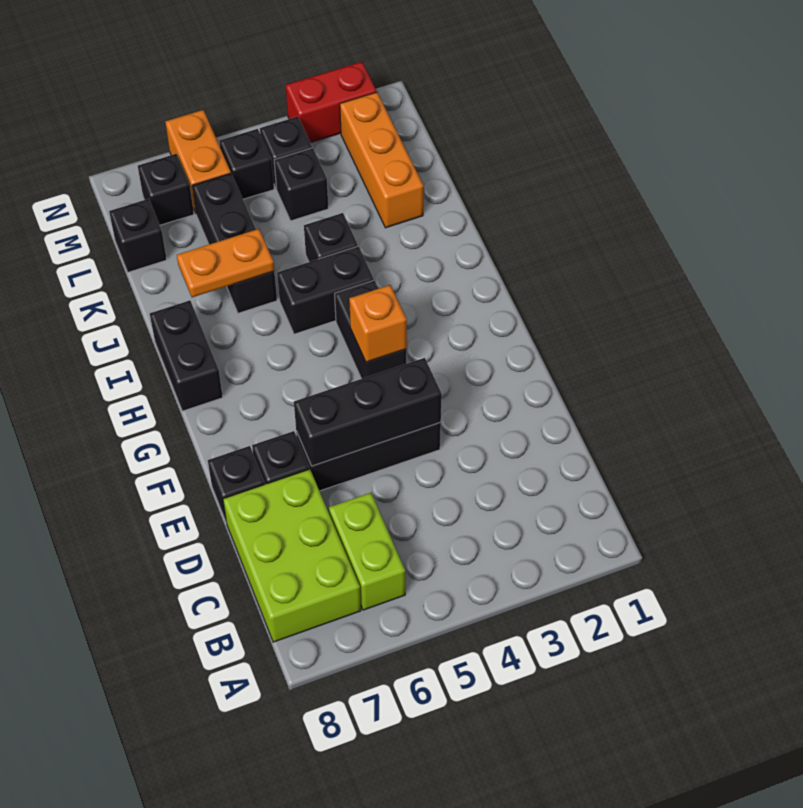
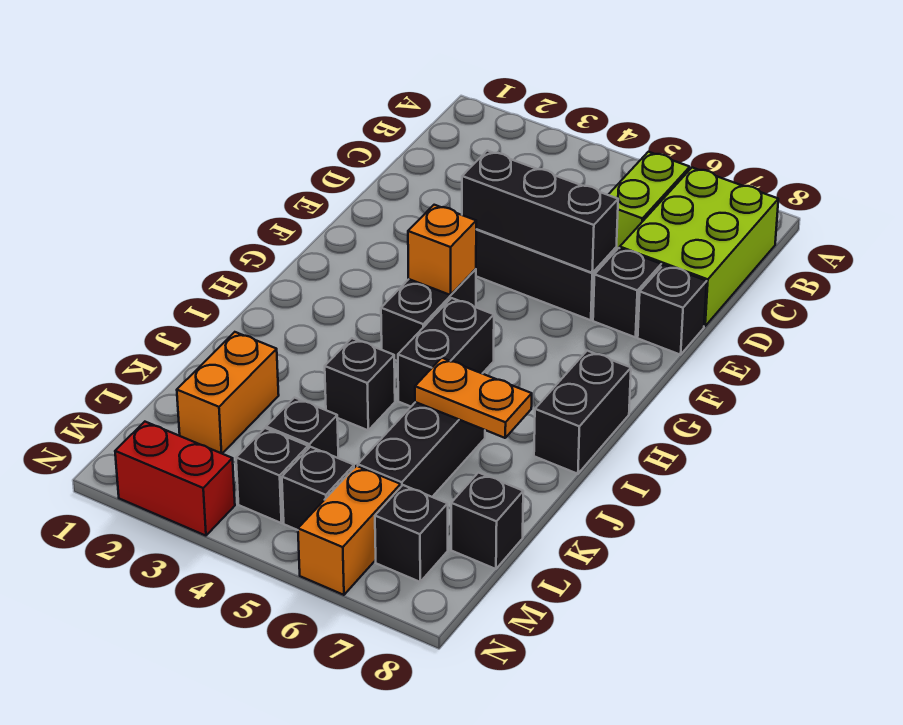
black brick I4:I5 level 1 -> black brick H5:I5 level 1
orange brick K2:M2 level 1 -> orange brick K2:L2 level 1

